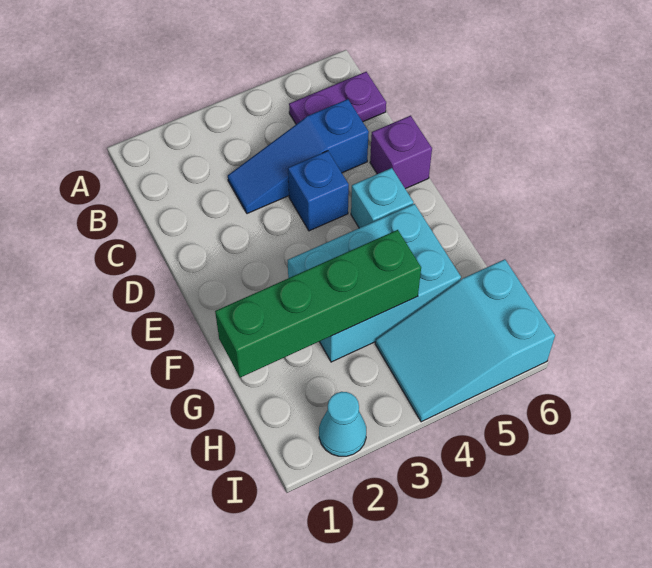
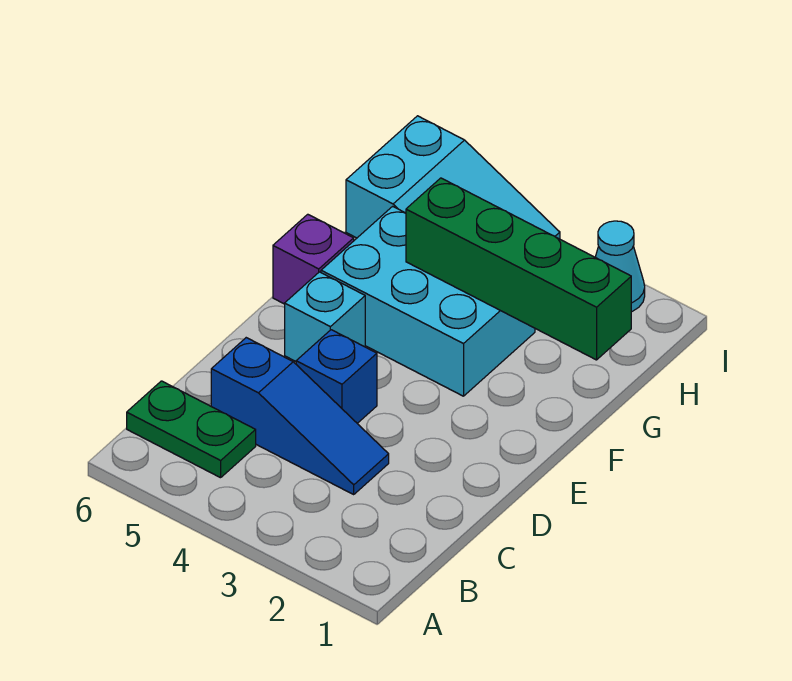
purple plate B5:B6 level 1 -> green plate B5:B6 level 1
purple brick D6 level 1 -> purple brick F6 level 1

